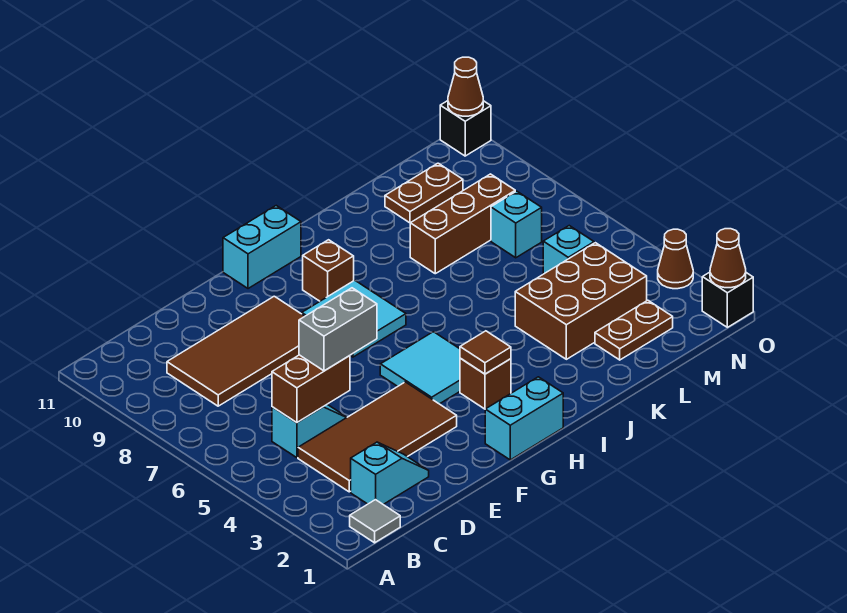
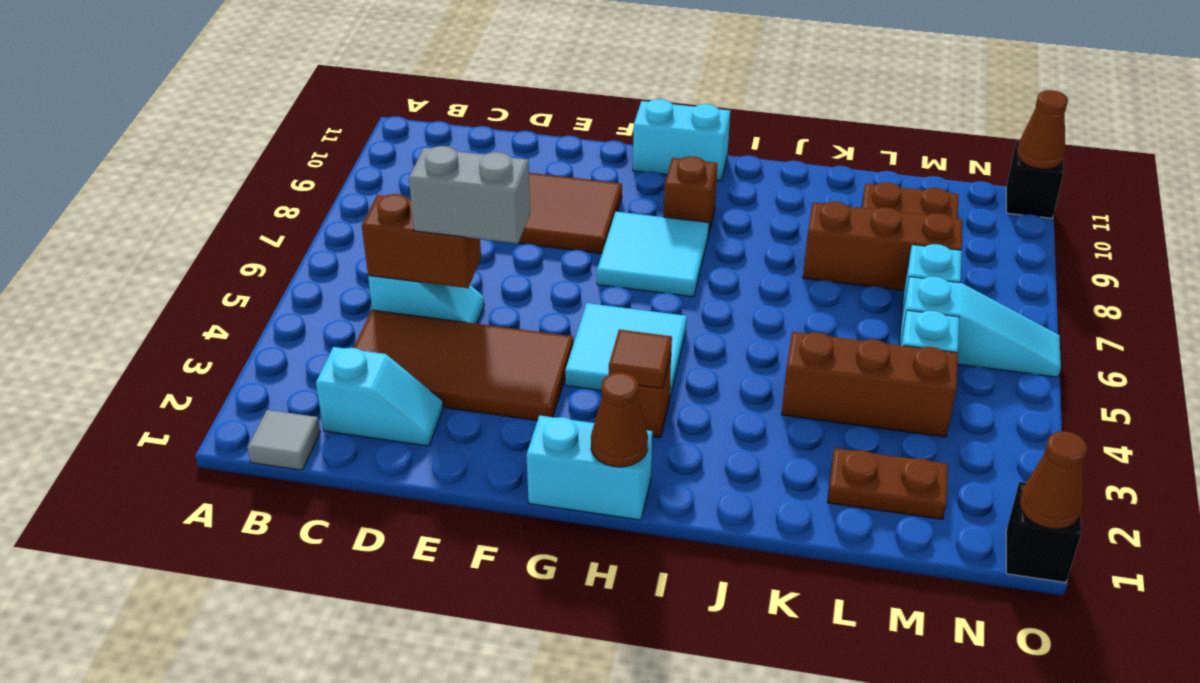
brown brick K3:M4 level 1 -> brown brick K4:M4 level 1
none -> cyan slope M6:O6 level 1 top M
brown cone O3 level 1 -> brown cone H1 level 2

